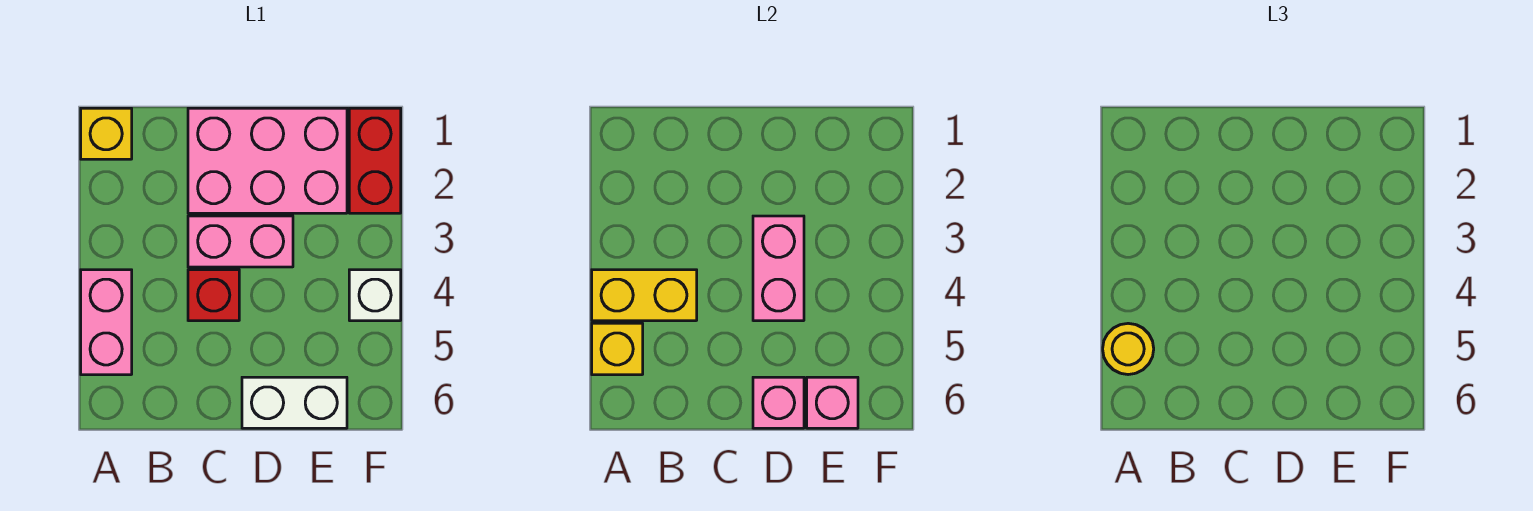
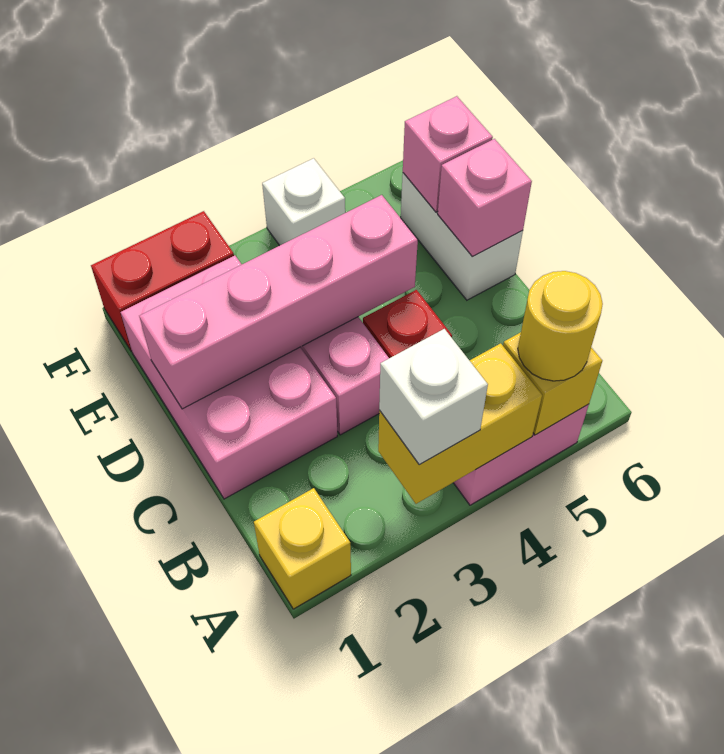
none -> white brick A3 level 3
yellow brick A4:B4 level 2 -> yellow brick A3:A4 level 2
pink brick D3:D4 level 2 -> pink brick D1:D4 level 2

